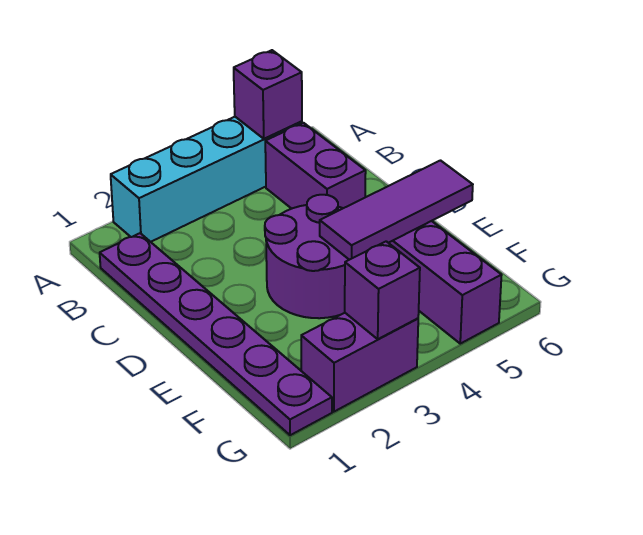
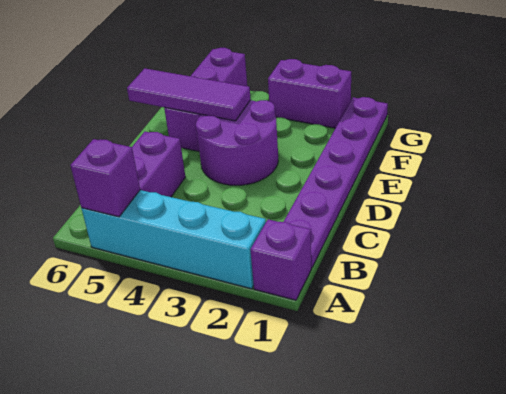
purple brick G3 level 2 -> purple brick A1 level 1

